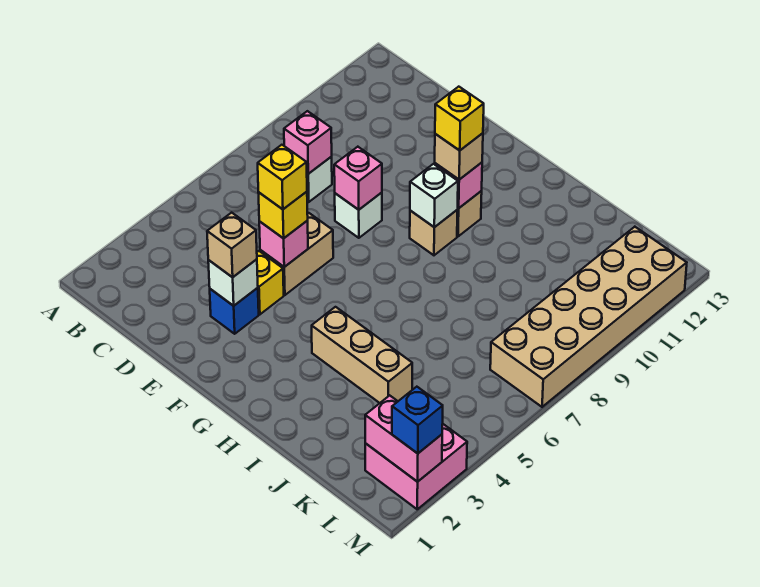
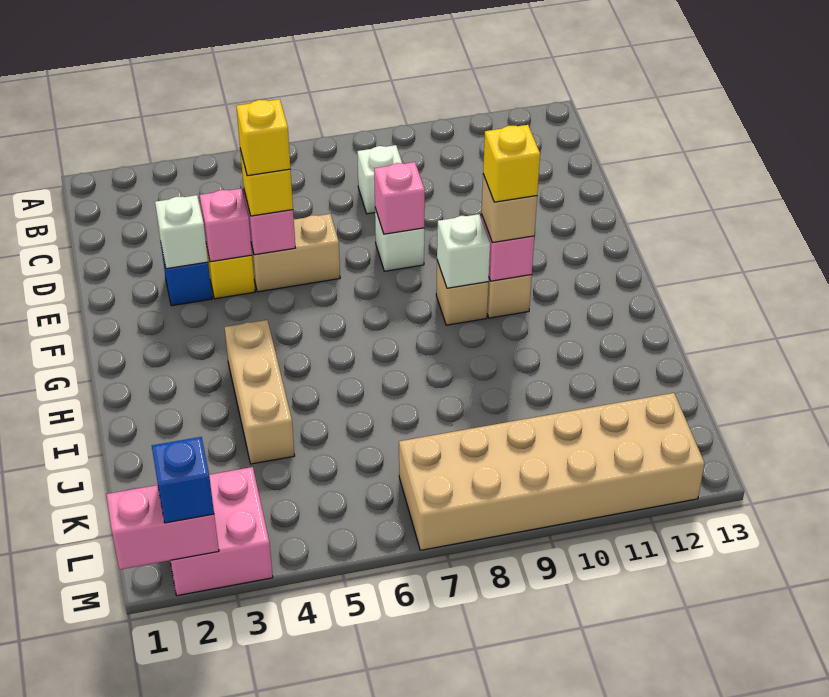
pink brick C8 level 2 -> pink brick E4 level 2
tan brick E3 level 3 -> none
pink brick L2:M2 level 2 -> pink brick M1:M2 level 2

